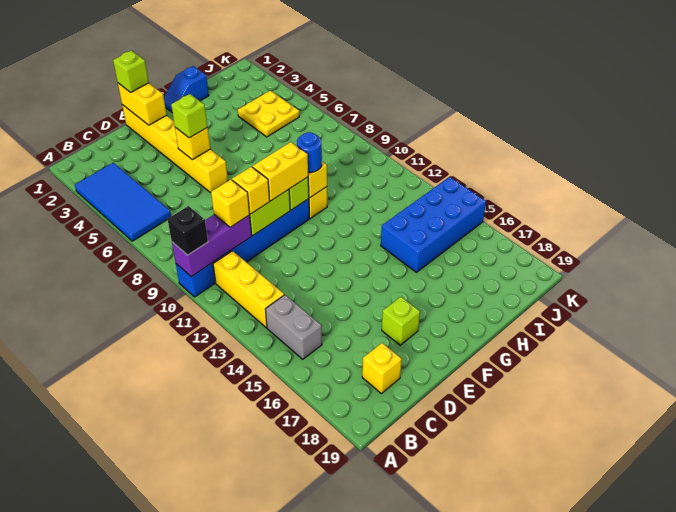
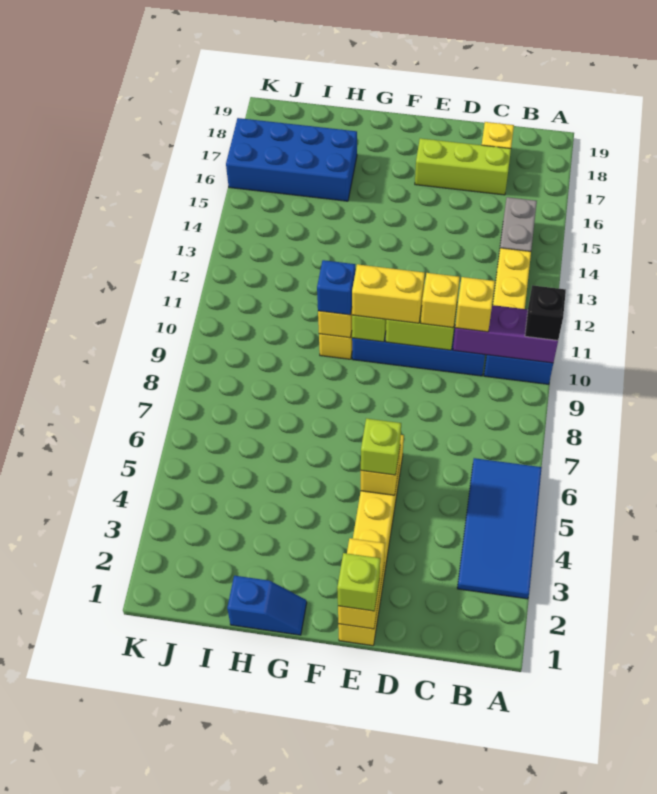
lime brick E17 level 1 -> lime brick C17:E17 level 1
blue round brick G10 level 3 -> blue brick G10 level 3
blue brick H14:K15 level 1 -> blue brick H16:K17 level 1
yellow plate I4:J5 level 1 -> none

